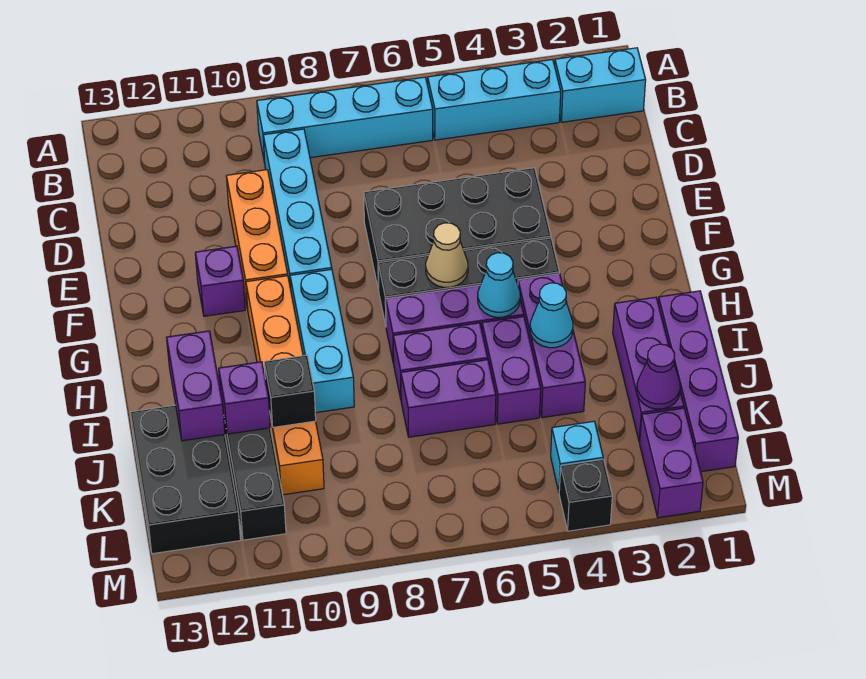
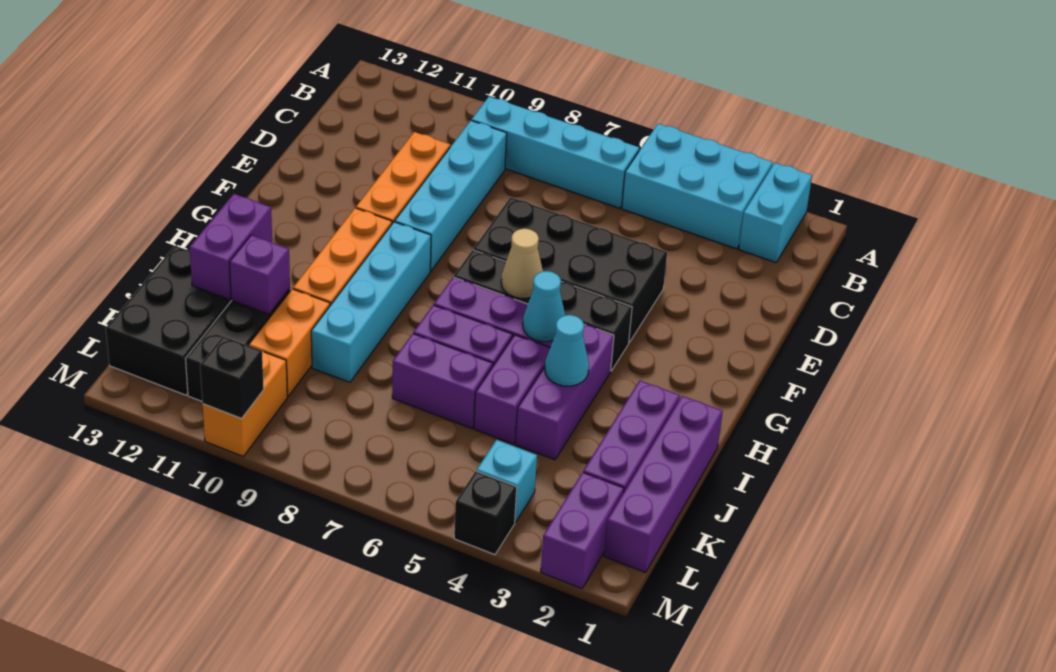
cyan brick B1:B2 level 1 -> cyan brick A2:B2 level 1
cyan brick B3:B5 level 1 -> cyan brick A3:B5 level 1
purple brick F11 level 1 -> none
cyan brick G9:I9 level 1 -> cyan brick G9:J9 level 1
black brick J10 level 2 -> black brick M10 level 2
purple cone K2 level 2 -> none
none -> orange brick L10:M10 level 1

